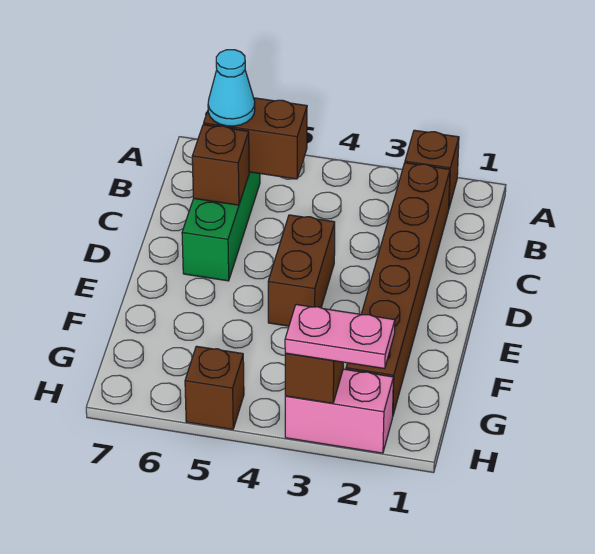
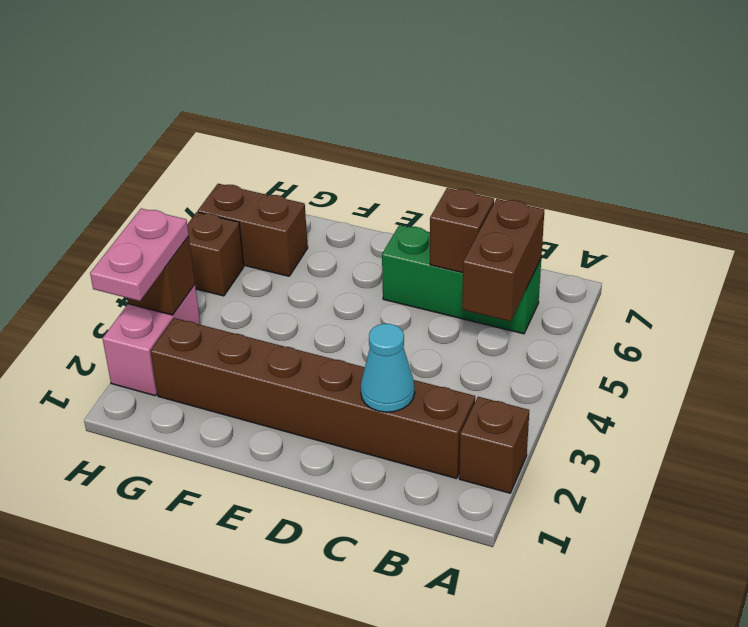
cyan cone B6 level 3 -> cyan cone C2 level 2
brown brick D4:E4 level 1 -> brown brick G6:H6 level 1

